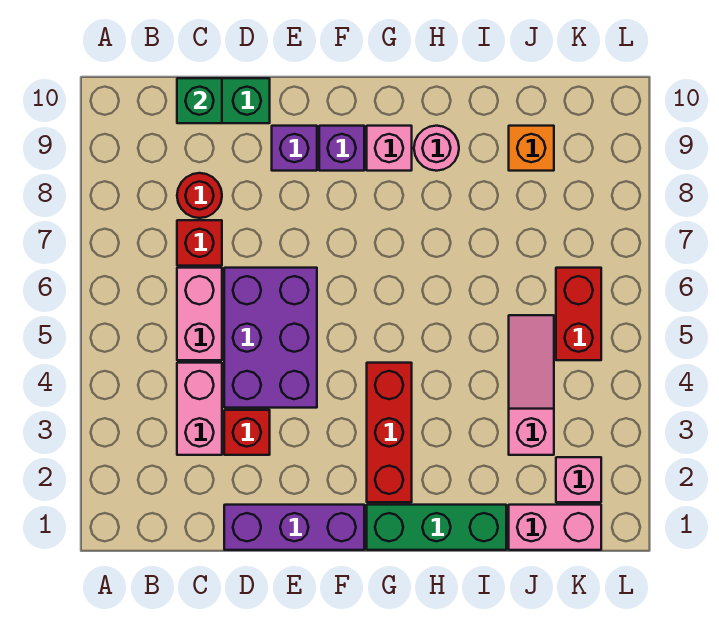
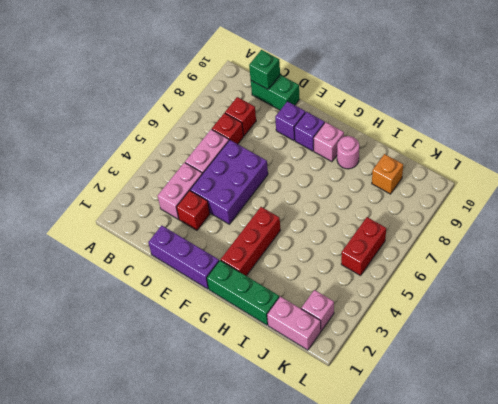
red round brick C8 level 1 -> red brick C8 level 1
pink slope J3:J5 level 1 top 3 -> none

